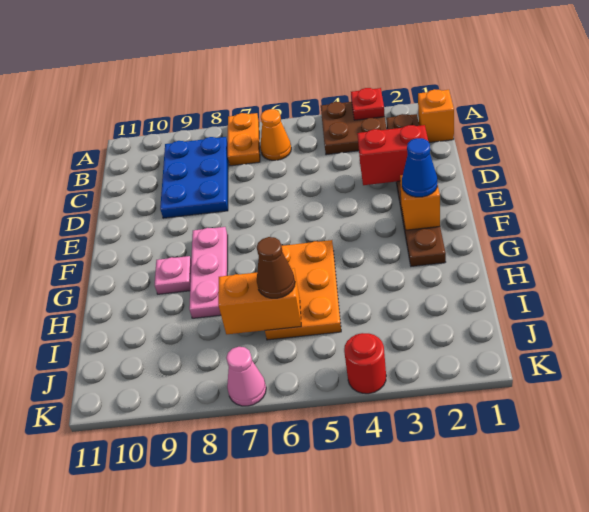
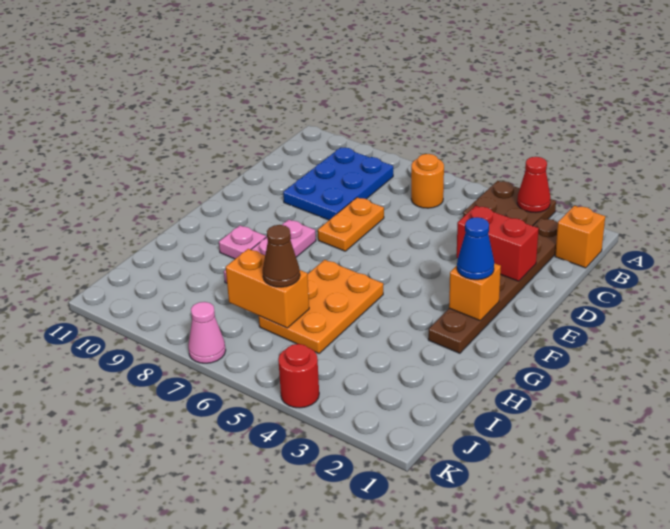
red plate A3 level 2 -> red cone A3 level 2
orange plate A7:B7 level 1 -> orange plate D7:E7 level 1
orange cone B6 level 1 -> orange round brick B6 level 1

